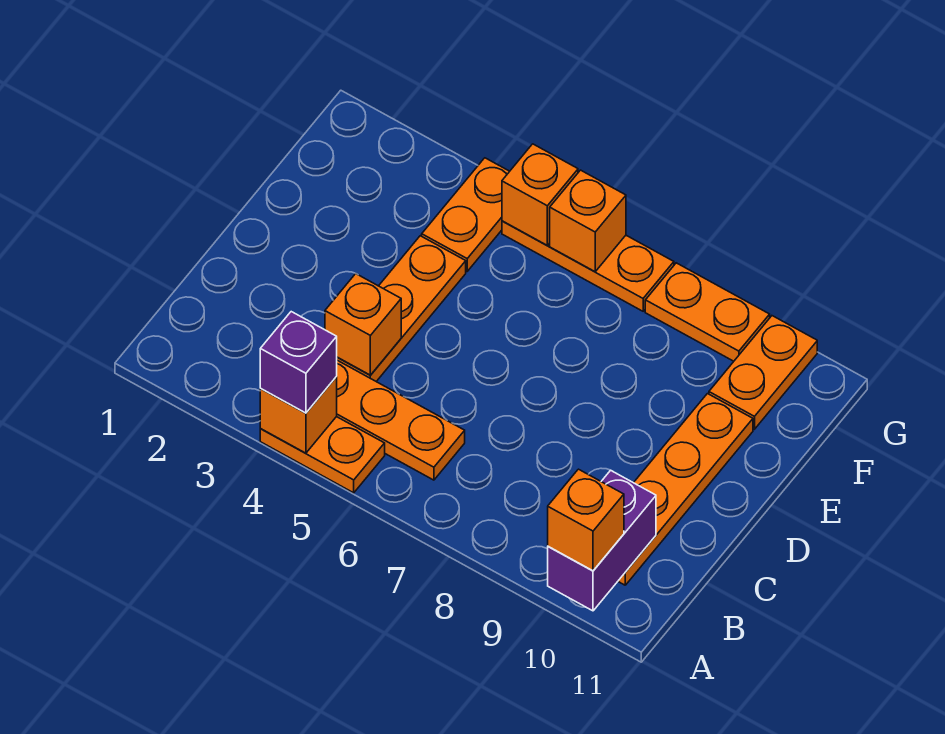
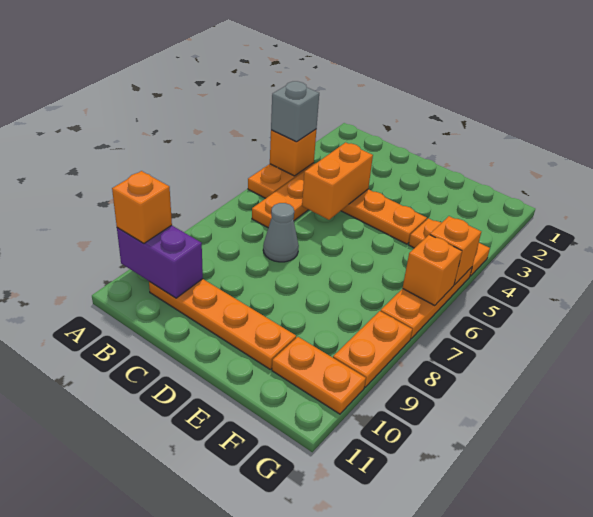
purple brick A4 level 3 -> grey brick A4 level 3
orange brick C4 level 2 -> orange brick C4:C5 level 2
none -> grey cone C7 level 1

